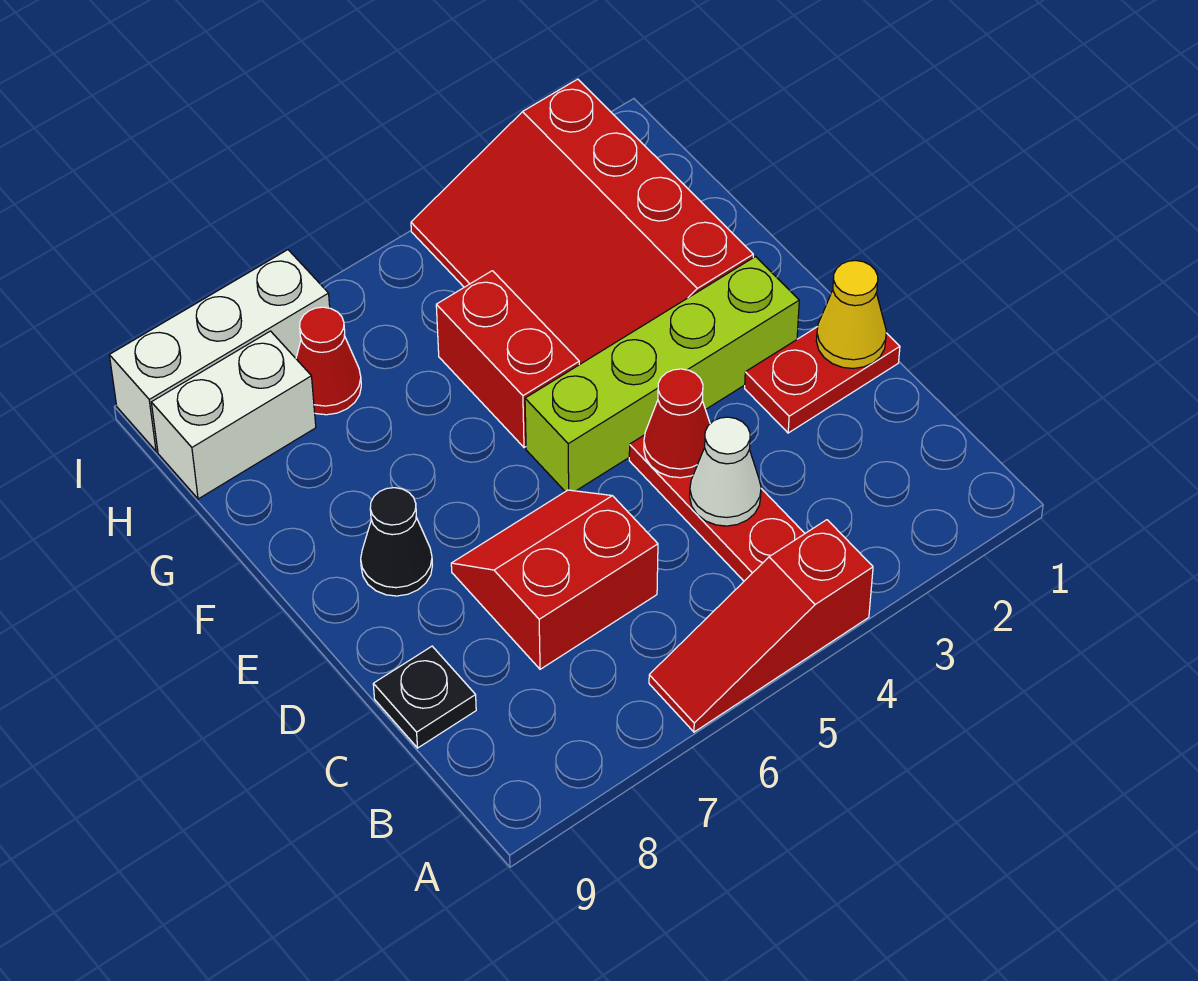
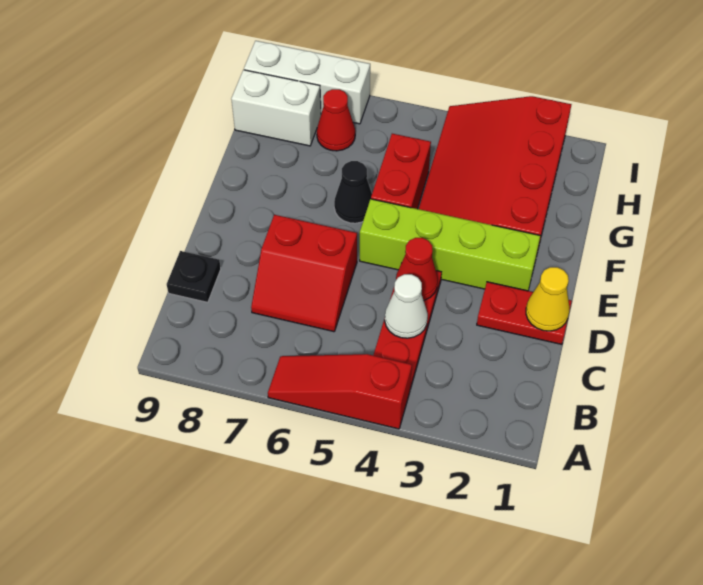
red slope C6:D7 level 1 top C -> red slope C6:D7 level 1 top D
black cone E8 level 1 -> black cone F6 level 1

